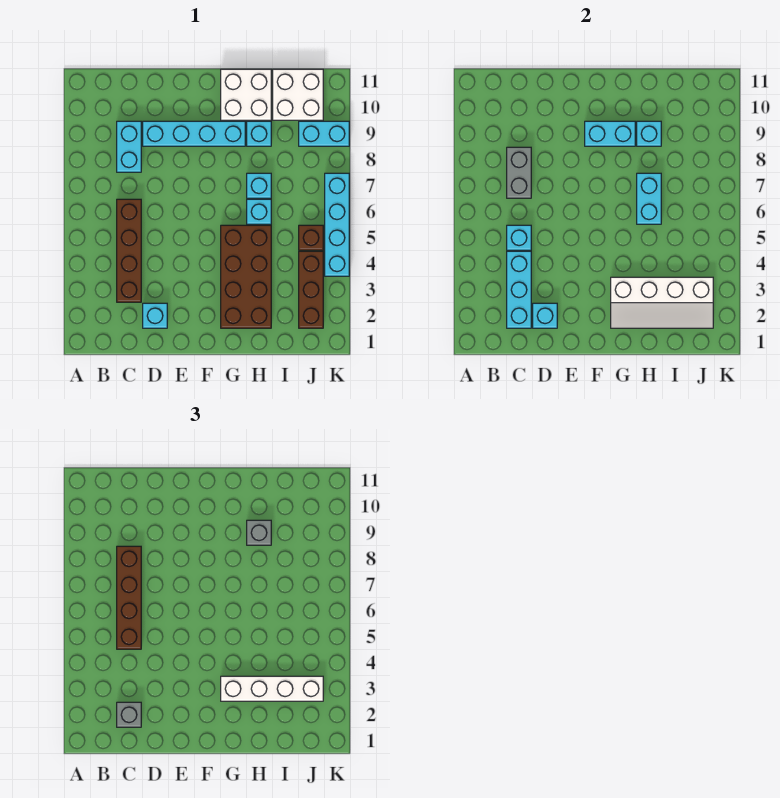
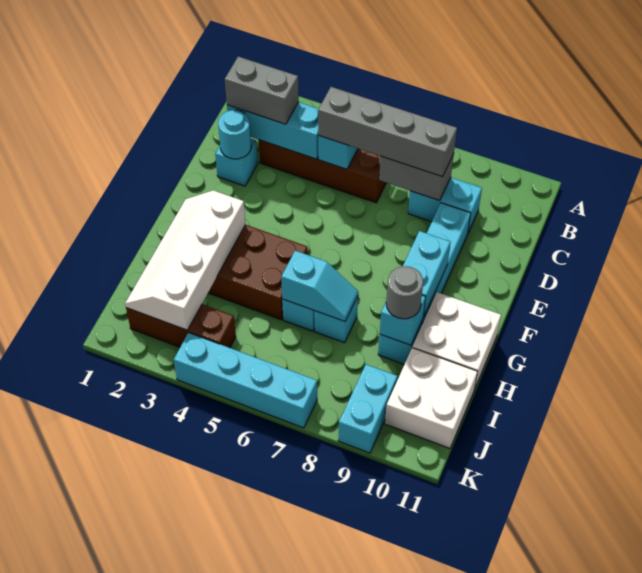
grey brick C2 level 3 -> grey brick C2:C3 level 3
brown brick C5:C8 level 3 -> grey brick C5:C8 level 3
cyan brick D2 level 2 -> cyan round brick D2 level 2
white brick G3:J3 level 3 -> none
cyan brick H6:H7 level 2 -> cyan slope H6:H7 level 2 top 6
grey brick H9 level 3 -> grey round brick H9 level 3
brown brick J5 level 1 -> none

